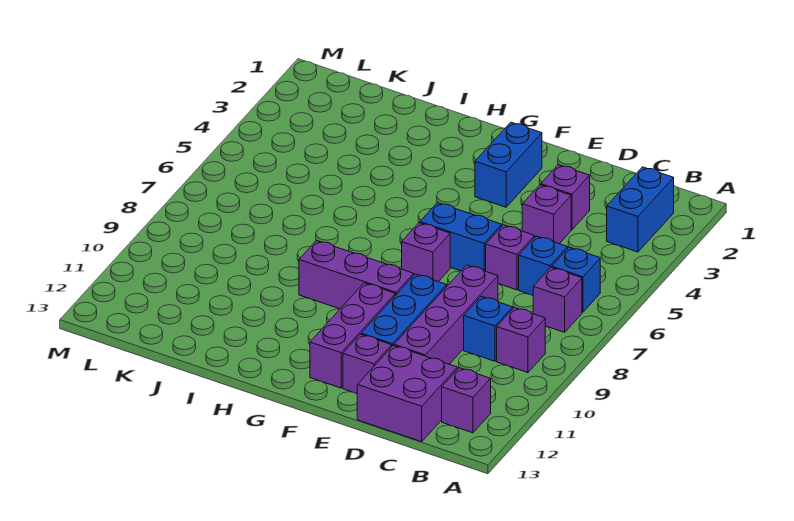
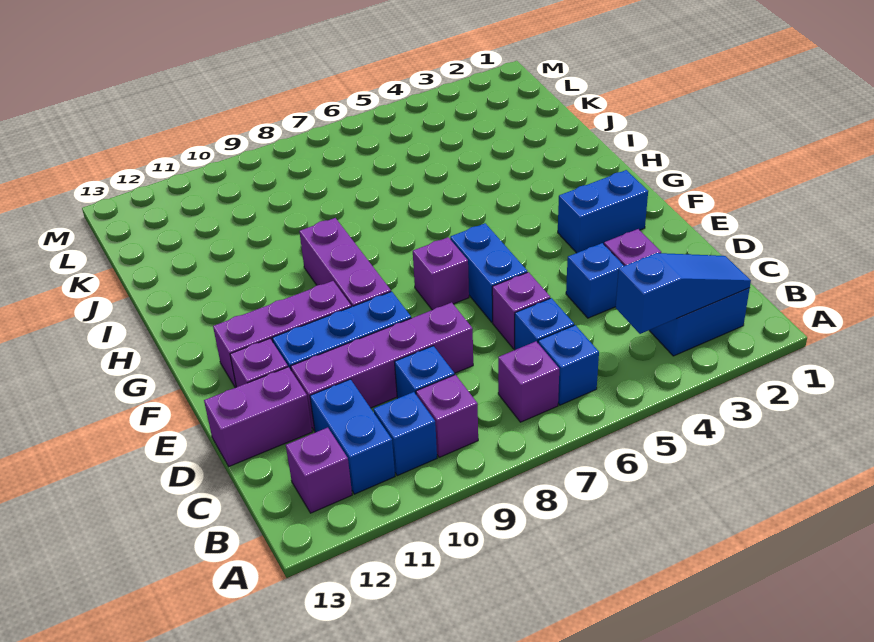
none -> blue slope B2:B4 level 2 top 4
none -> blue brick B10 level 1
none -> blue brick B11:C11 level 1
purple brick C12:D13 level 1 -> purple brick D12:D13 level 1
purple brick D4 level 1 -> blue brick D4 level 1

